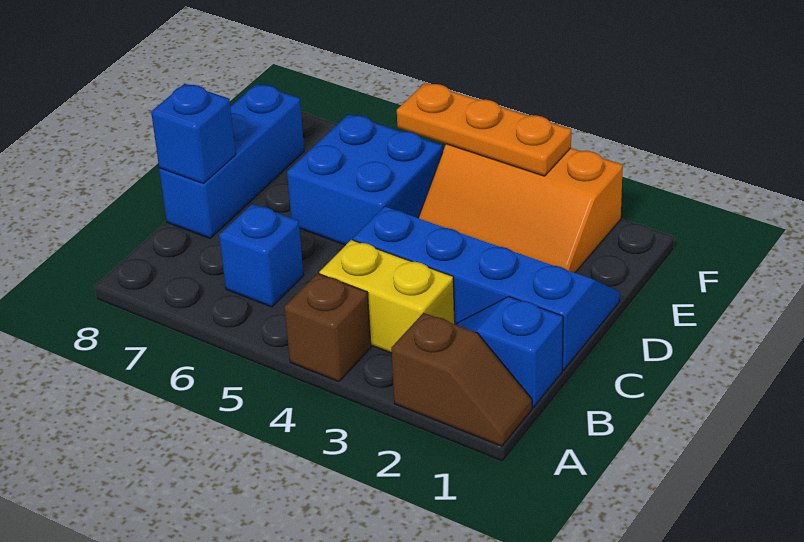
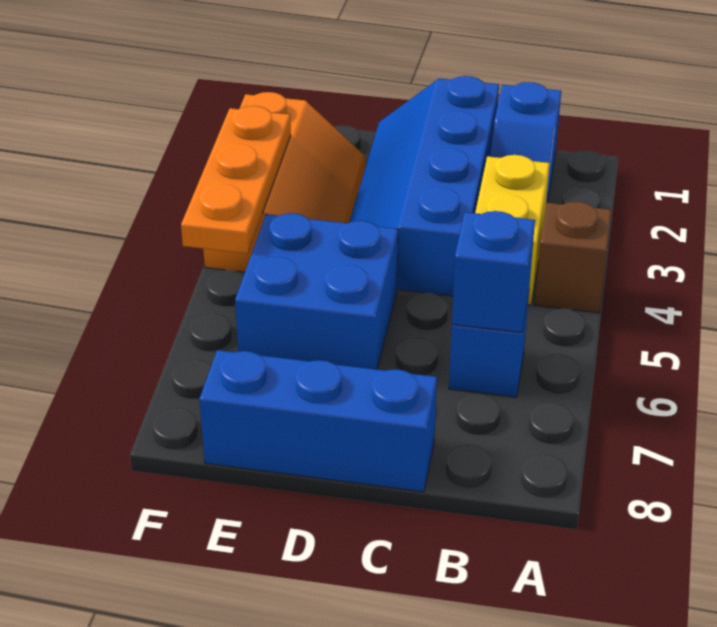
brown slope A1:A2 level 1 top 2 -> none
blue brick C8 level 2 -> blue brick B6 level 2

